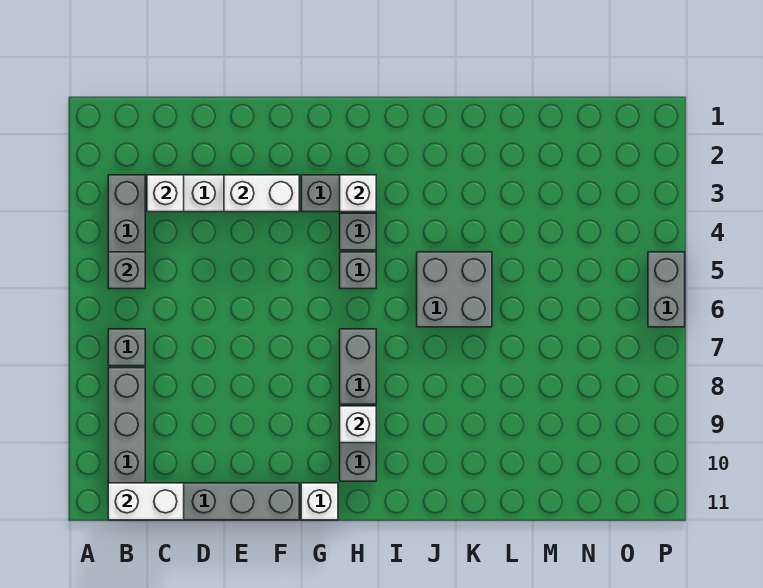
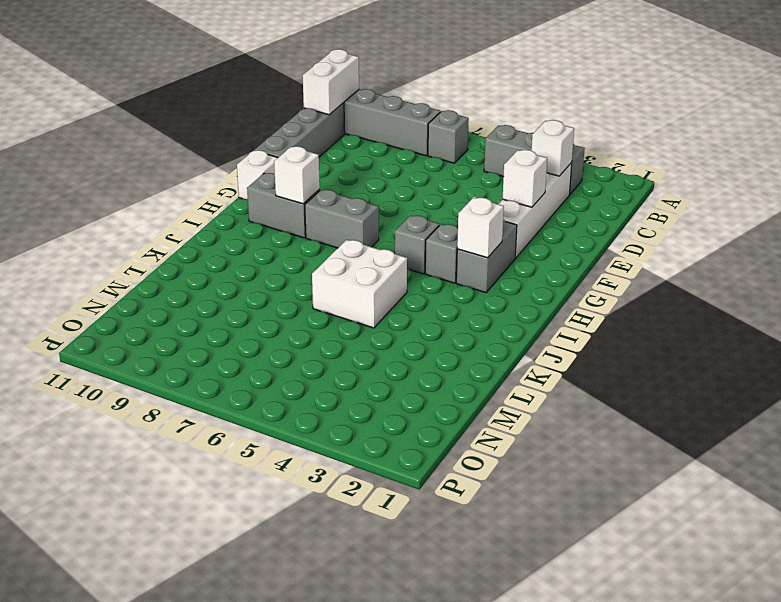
grey brick B5 level 2 -> none
white brick E3:F3 level 2 -> white brick E3 level 2
grey brick J5:K6 level 1 -> white brick J5:K6 level 1
grey brick P5:P6 level 1 -> none

